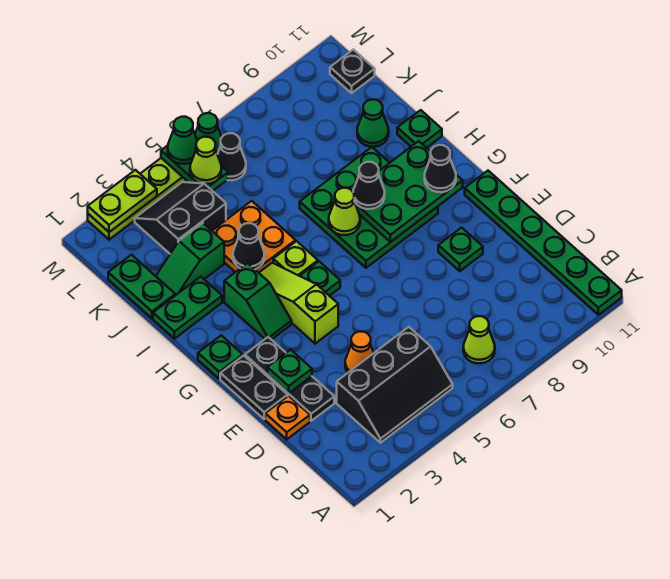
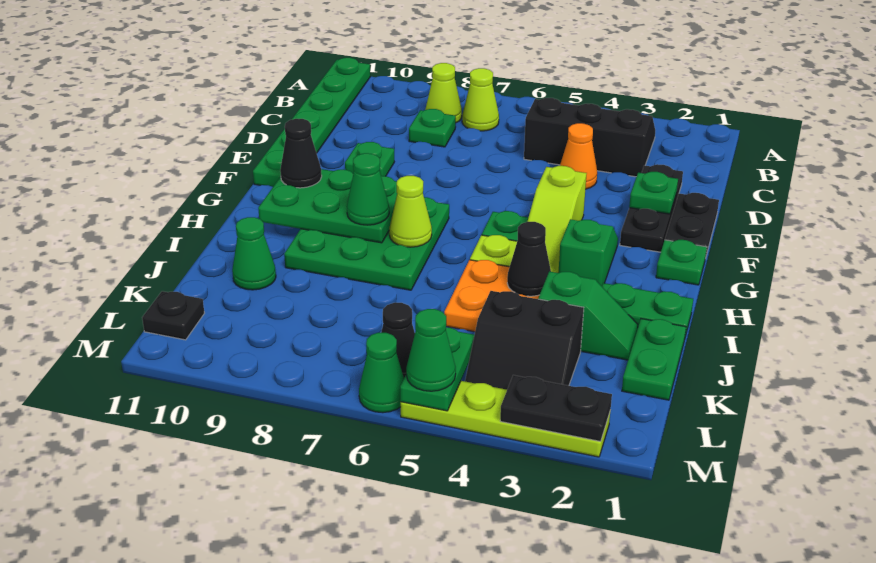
orange plate D1 level 1 -> none
black cone H8 level 3 -> green cone H8 level 3
green plate I11 level 1 -> green plate C8 level 1
lime cone L5 level 3 -> lime cone B8 level 1
lime plate M2:M3 level 2 -> black plate M2:M3 level 2

